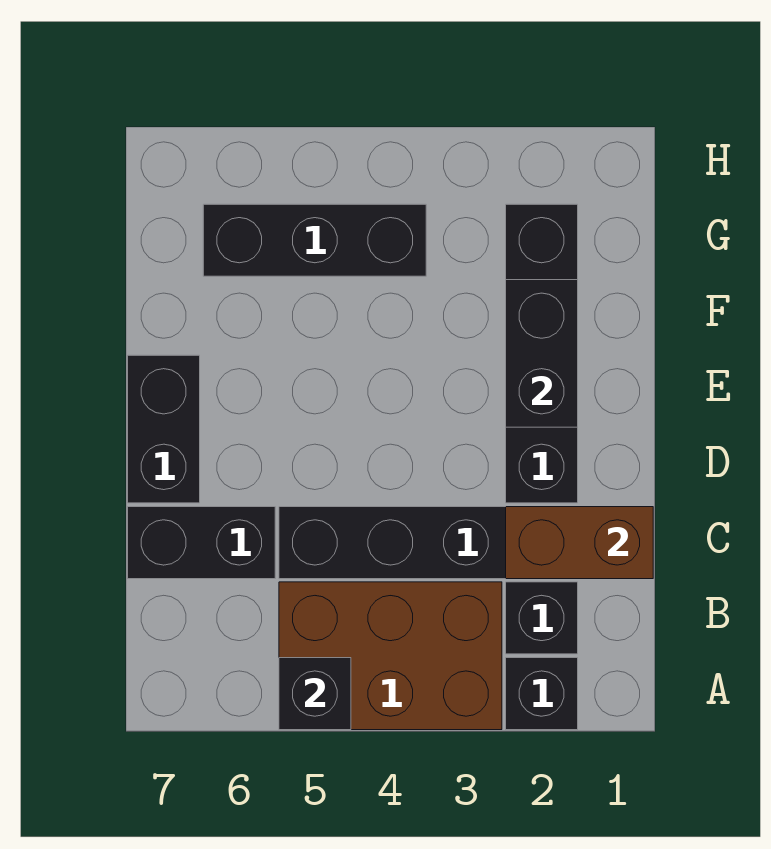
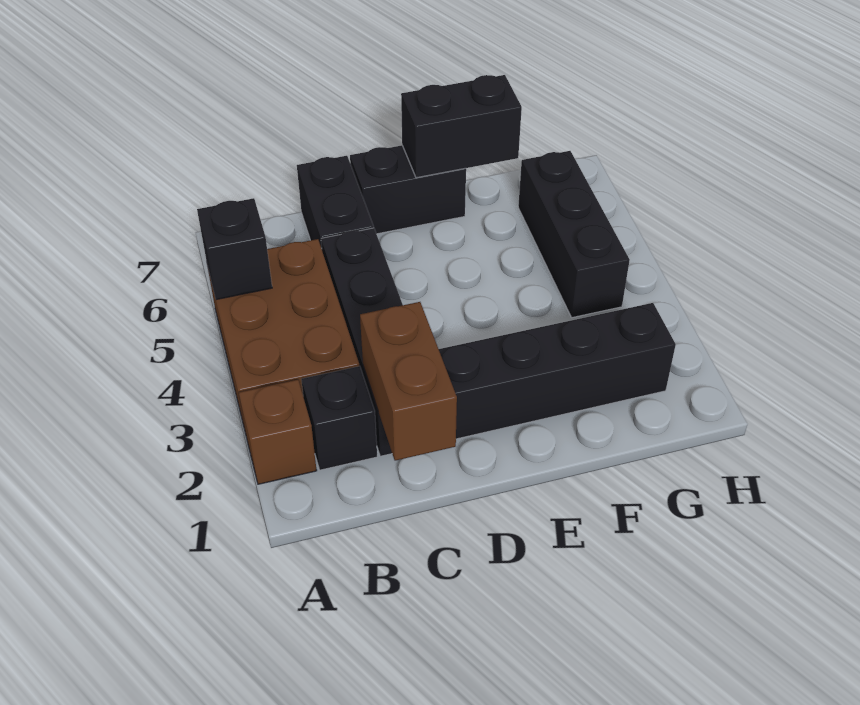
black brick A2 level 1 -> brown brick A2 level 1
black brick E2:F2 level 2 -> black brick E7:F7 level 2

